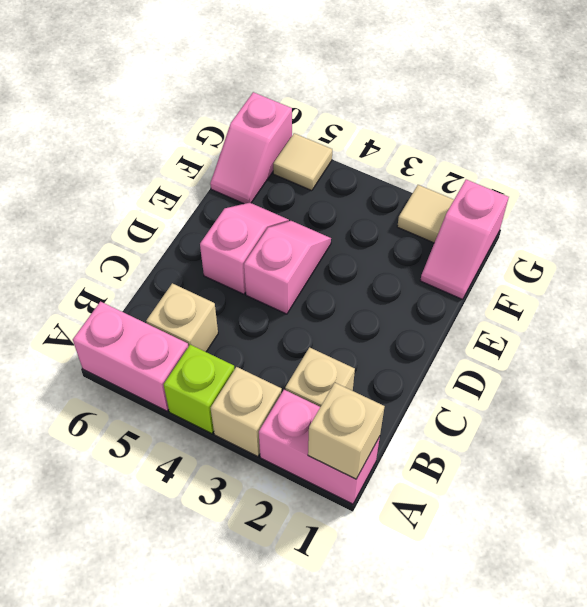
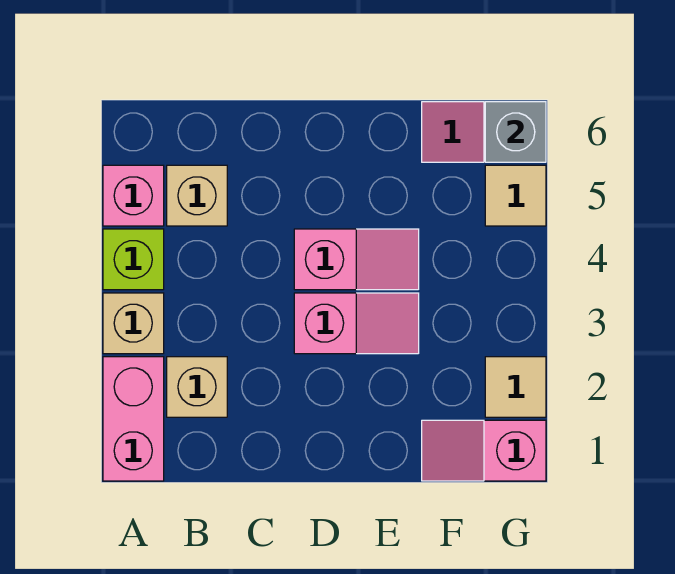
tan brick A1 level 2 -> none
pink brick A5:A6 level 1 -> pink brick A5 level 1
pink slope D5:E5 level 1 top D -> pink slope D3:E3 level 1 top D
none -> grey brick G6 level 2

